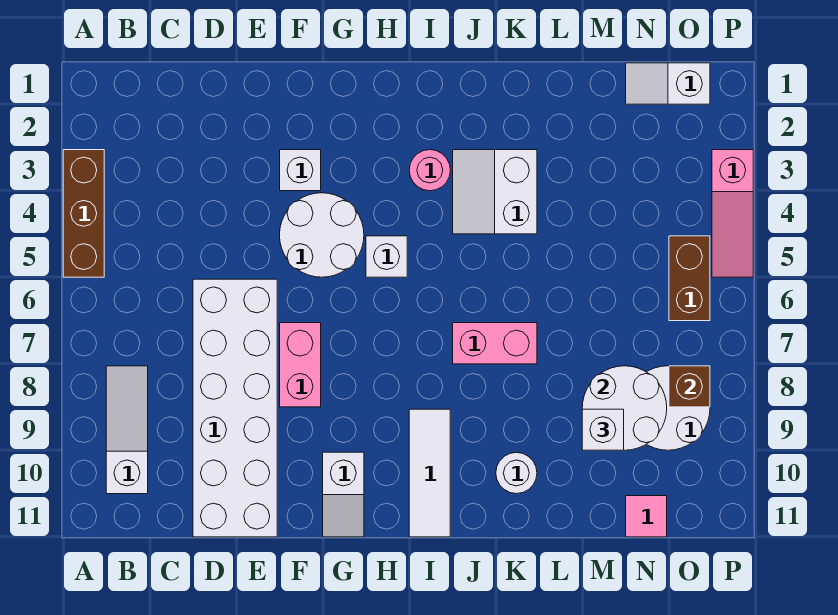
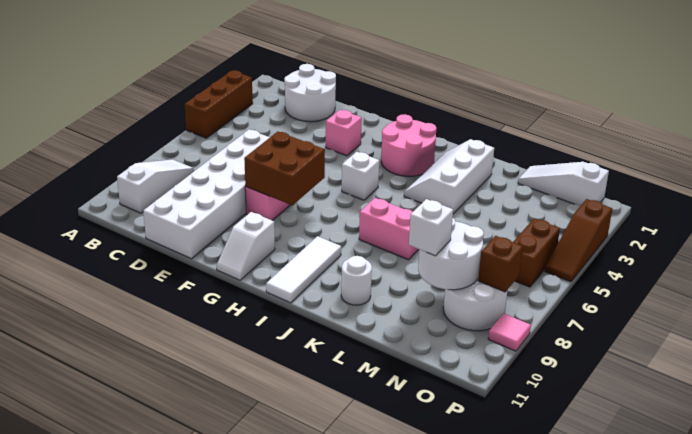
white brick F3 level 1 -> pink brick F3 level 1
white round brick F4:G5 level 1 -> white round brick C1:D2 level 1
none -> brown brick F7:G8 level 2
pink round brick I3 level 1 -> pink round brick H2:I3 level 1
white slope J3:K4 level 1 top K -> white slope J2:K4 level 1 top K
white slope N1:O1 level 1 top O -> white slope M1:O1 level 1 top O
pink tile N11 level 1 -> pink tile P9 level 1
pink slope P3:P5 level 1 top 3 -> brown slope P3:P5 level 1 top 3

